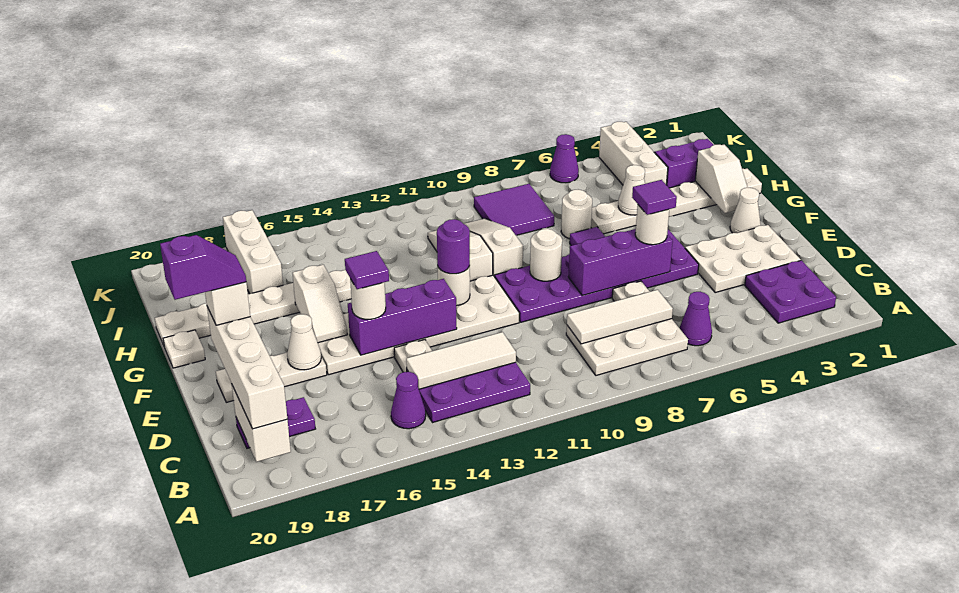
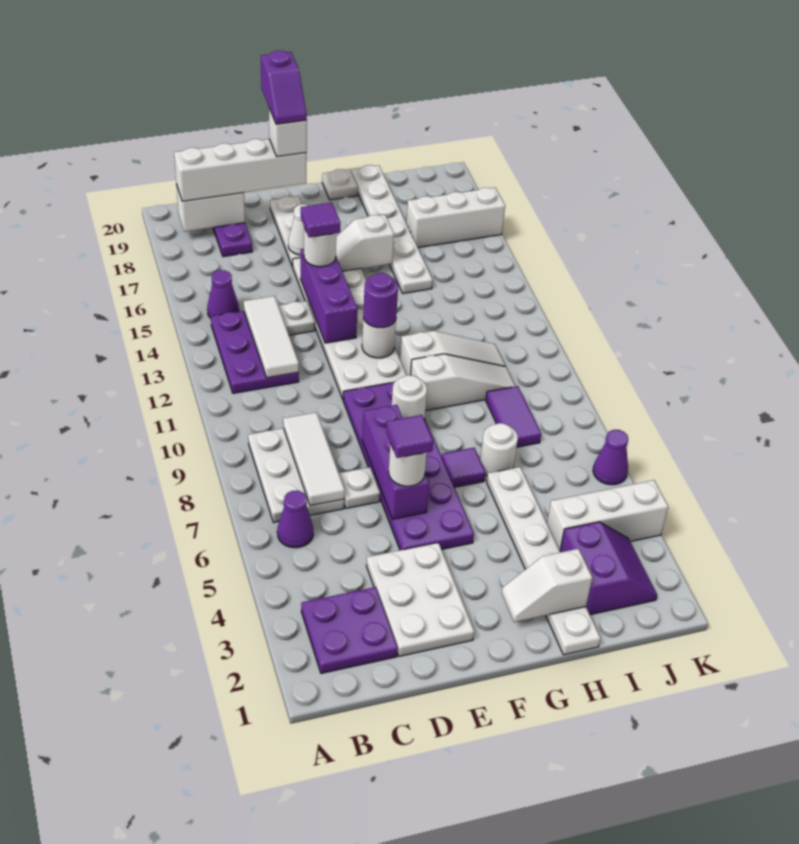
white cone F2 level 1 -> none
white cone H5 level 2 -> none
purple tile I8:J9 level 1 -> purple tile I8:I9 level 1

